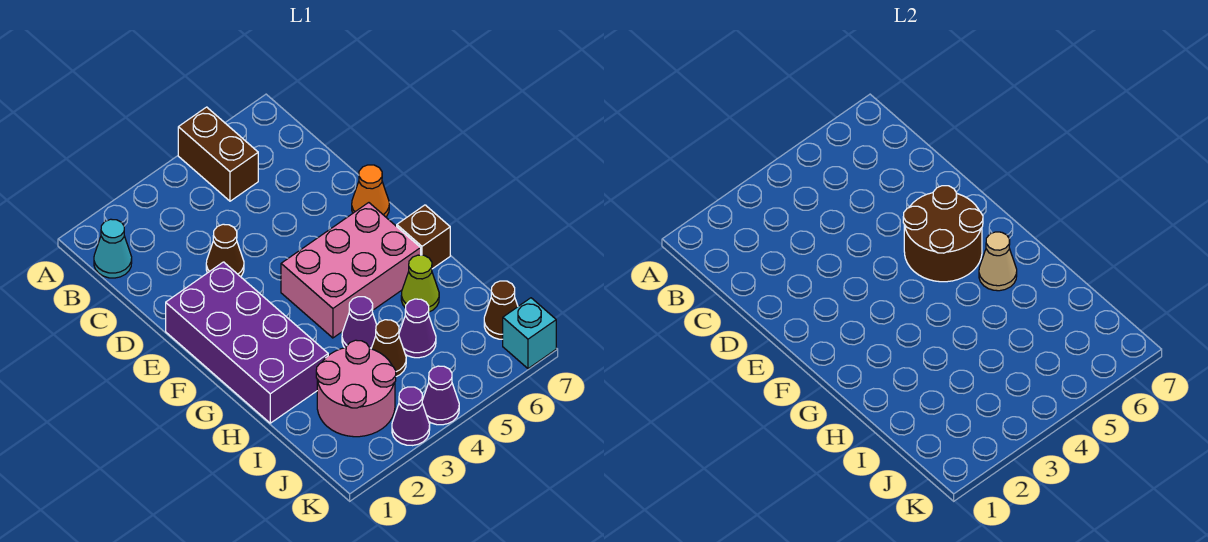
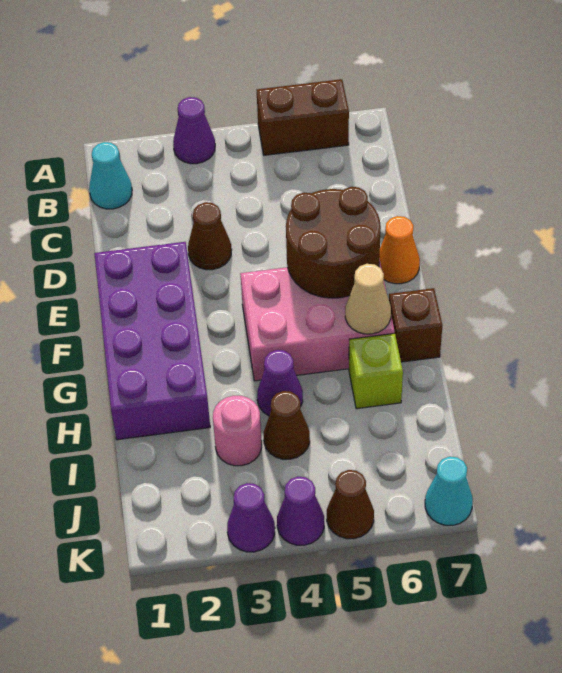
brown brick A5:B5 level 1 -> brown brick A5:A6 level 1
lime cone H6 level 1 -> lime brick H6 level 1
pink round brick I2:J3 level 1 -> pink round brick I3 level 1
purple cone I5 level 1 -> purple cone A3 level 1
brown cone J7 level 1 -> brown cone K5 level 1
cyan brick K7 level 1 -> cyan cone K7 level 1

